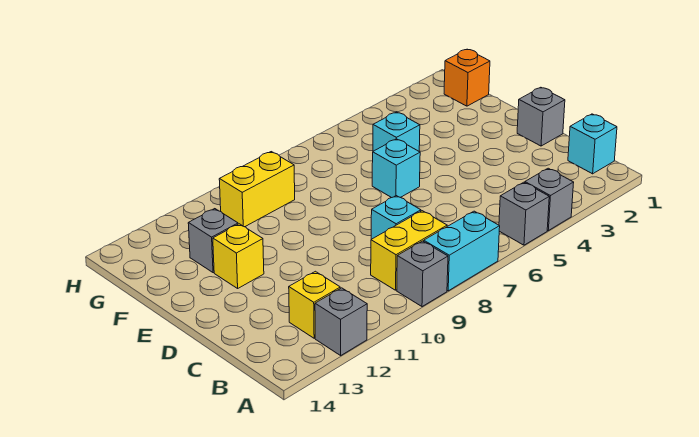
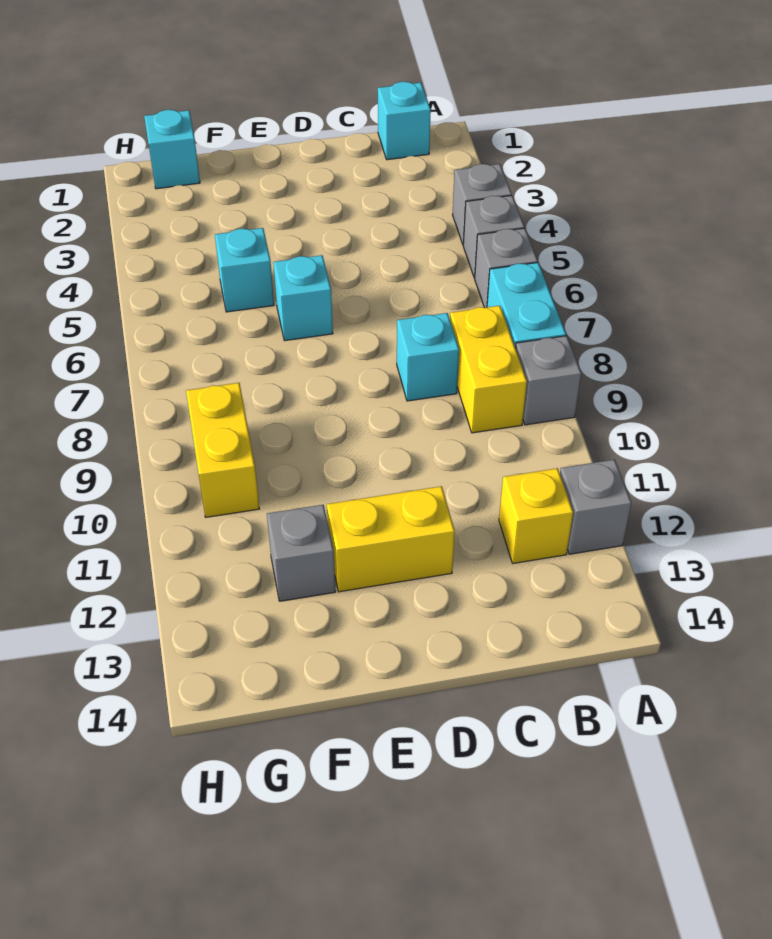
grey brick D1 level 1 -> grey brick A6 level 1
yellow brick E12 level 1 -> yellow brick D12:E12 level 1
orange brick G1 level 1 -> cyan brick G1 level 1

